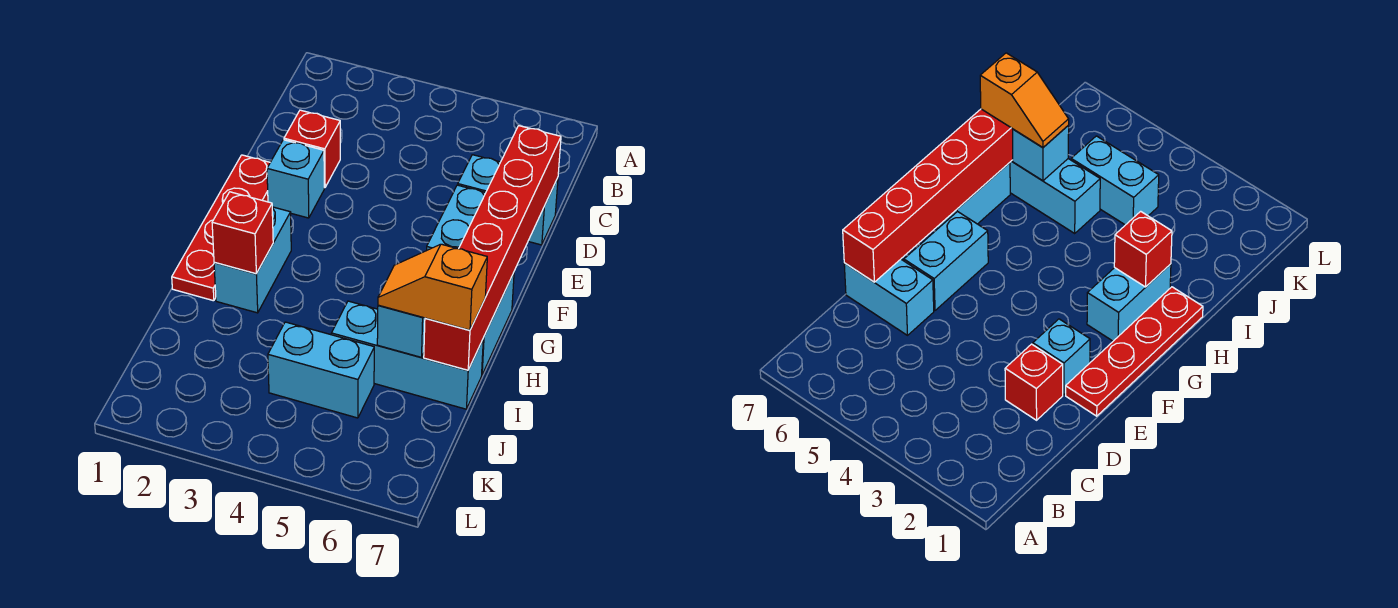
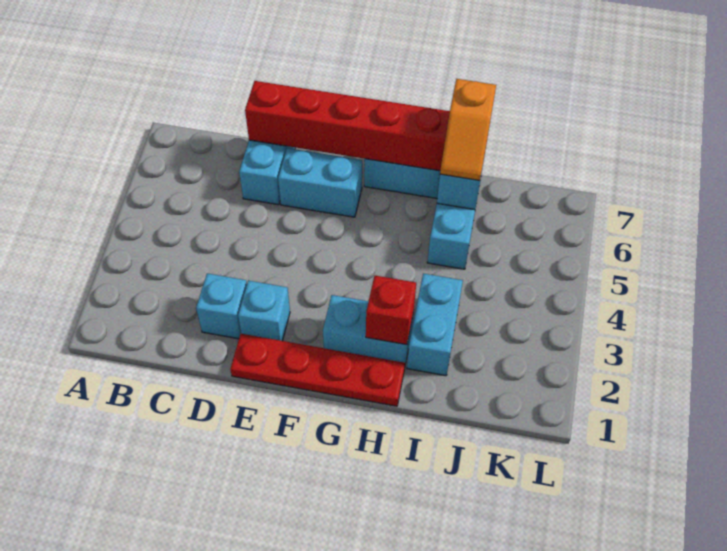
red brick D2 level 1 -> cyan brick D2 level 1
cyan brick J4:J5 level 1 -> cyan brick I2:I3 level 1

